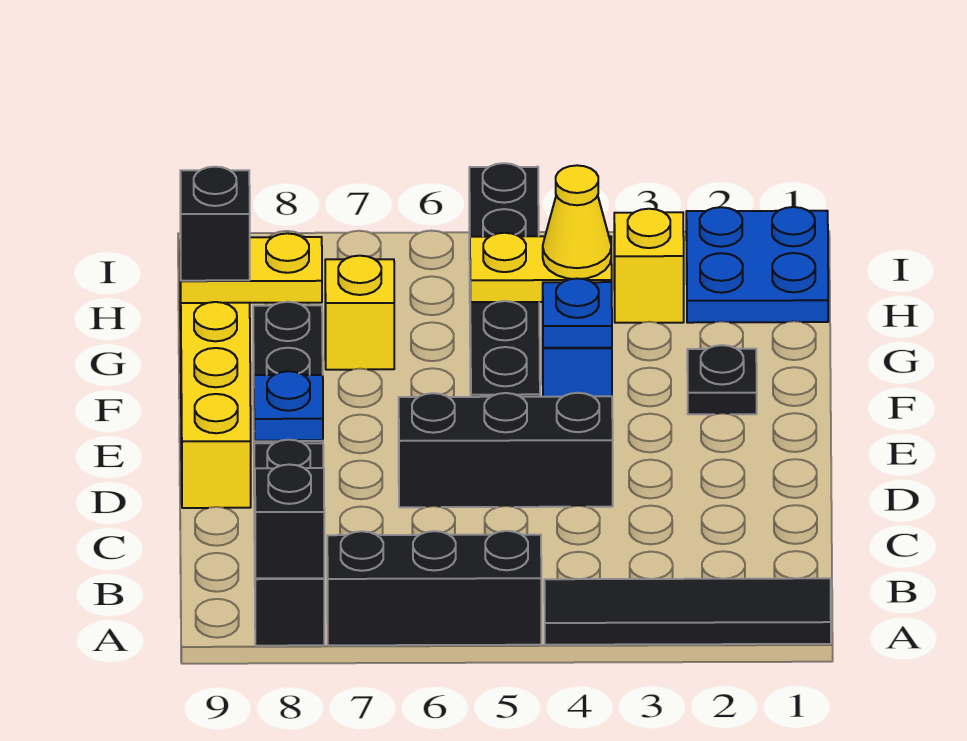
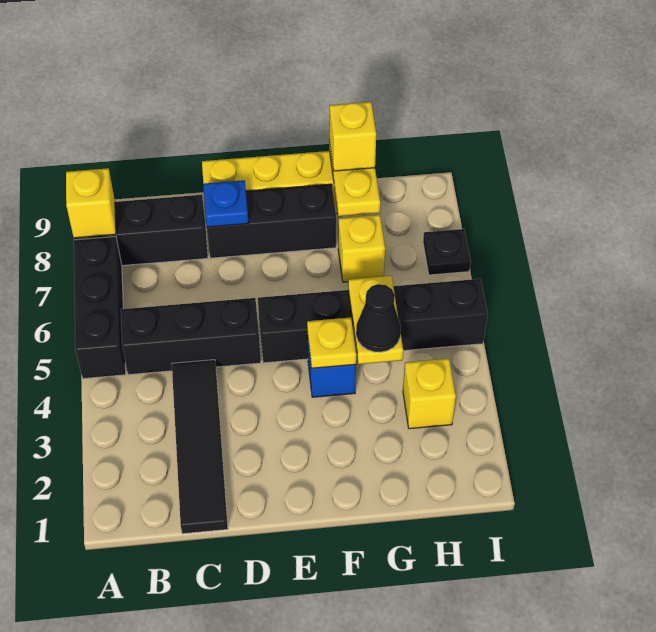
black tile A1:A4 level 1 -> black tile C1:C4 level 1
black brick A8 level 2 -> yellow brick A8 level 2
black brick D4:D6 level 1 -> black brick B5:D5 level 1
black plate F2 level 1 -> black plate I7 level 1
blue plate F4 level 2 -> yellow plate F4 level 2
yellow cone G4 level 3 -> black cone G4 level 3
black brick G9 level 3 -> yellow brick G9 level 3
blue plate H1:I2 level 1 -> none

